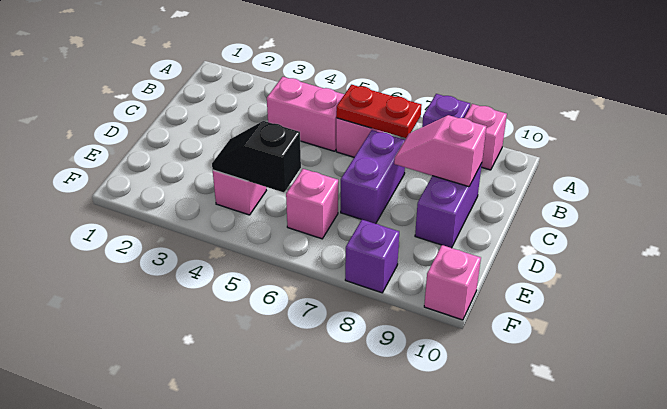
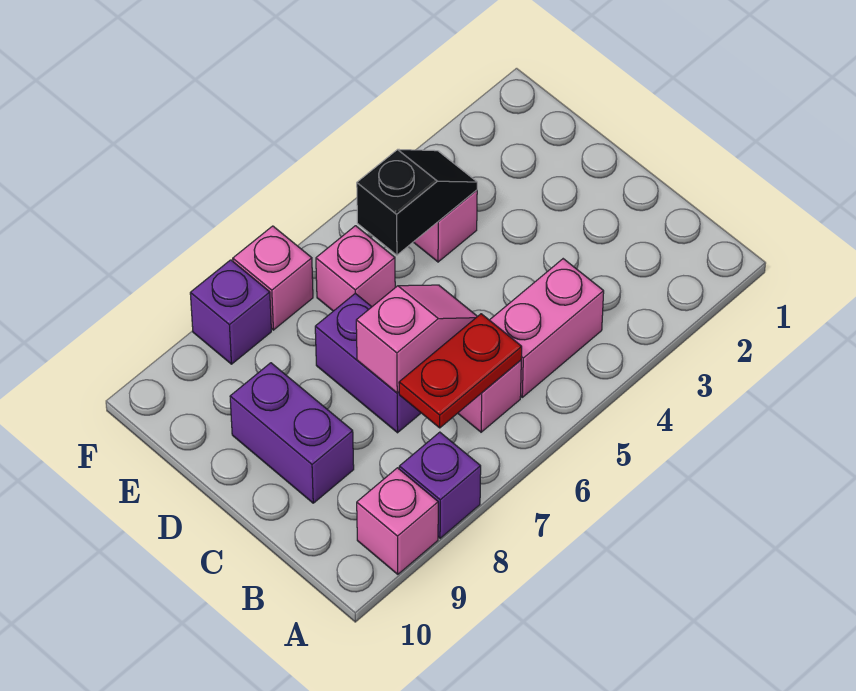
pink slope C8:C9 level 2 top 9 -> pink slope C6:C7 level 2 top 7
pink brick F10 level 1 -> pink brick F7 level 1

